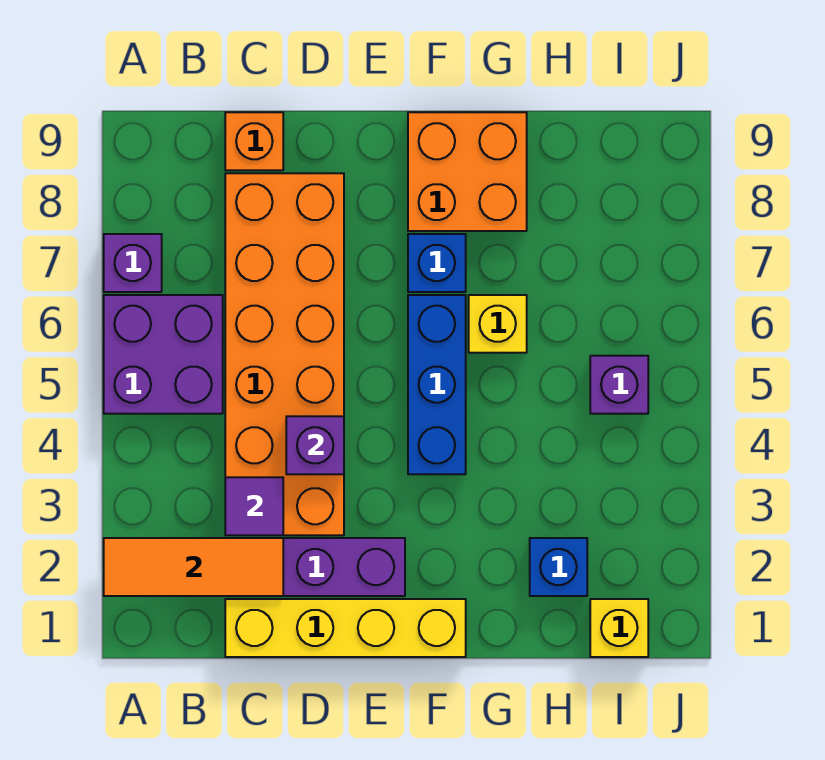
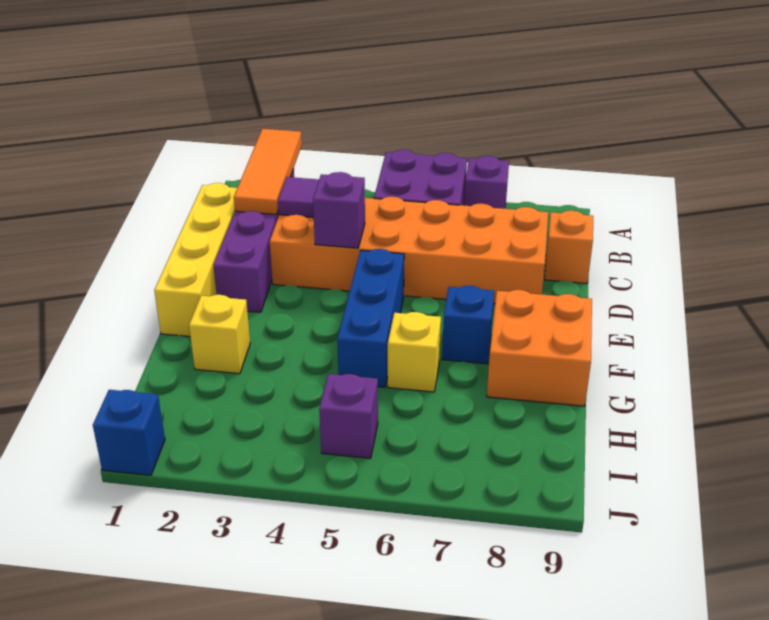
blue brick F4:F6 level 1 -> blue brick E5:G5 level 1
blue brick H2 level 1 -> blue brick J1 level 1
yellow brick I1 level 1 -> yellow brick G2 level 1

